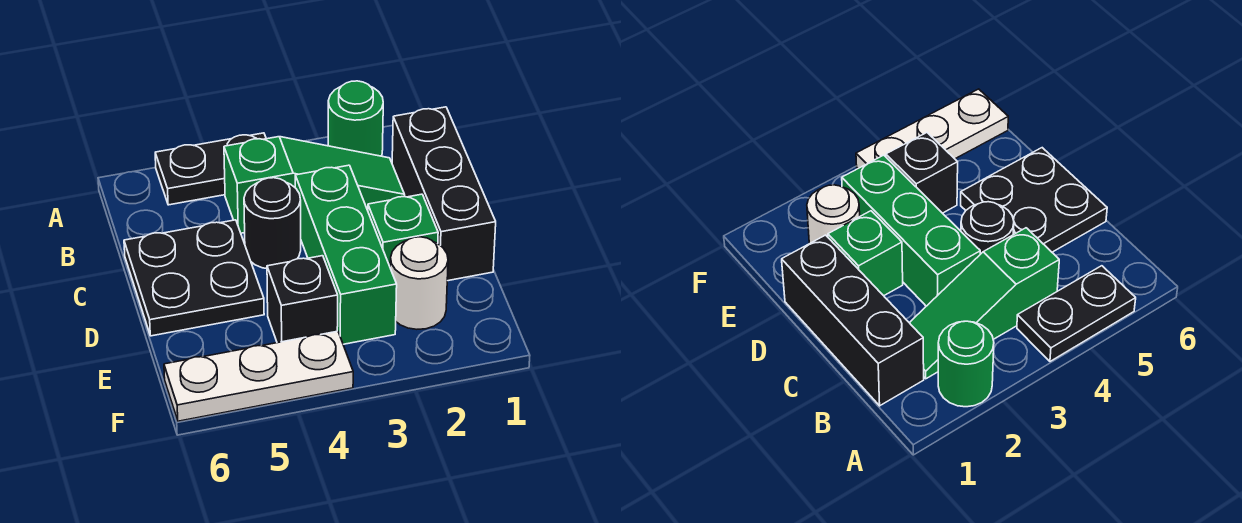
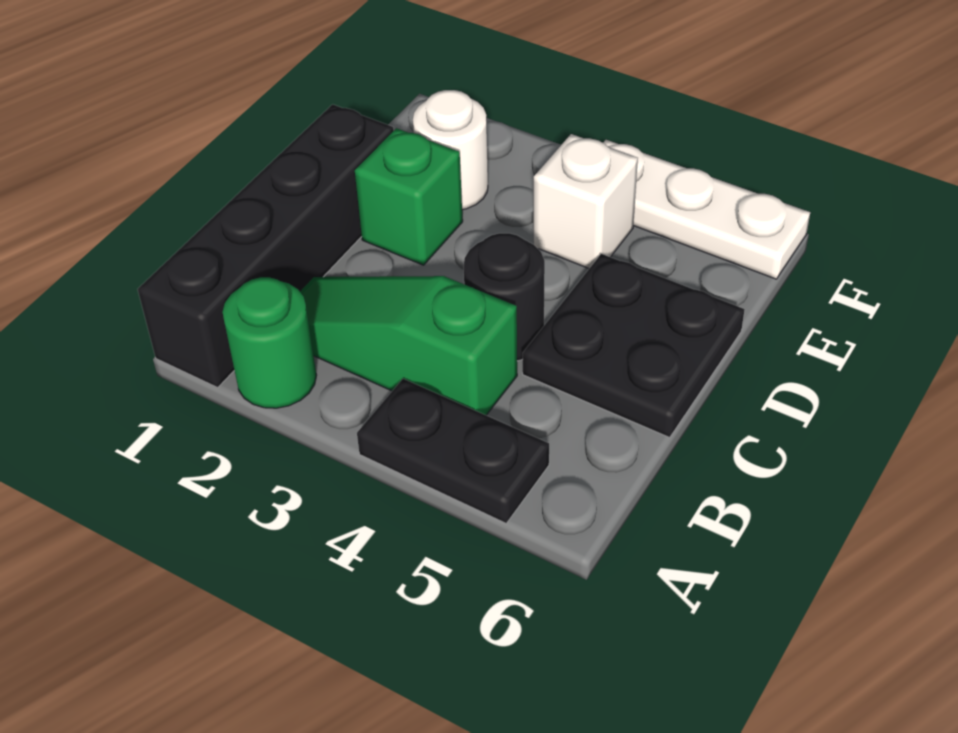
black brick B1:D1 level 1 -> black brick A1:D1 level 1
green brick C3:E3 level 1 -> none
black brick E4 level 1 -> white brick E4 level 1

